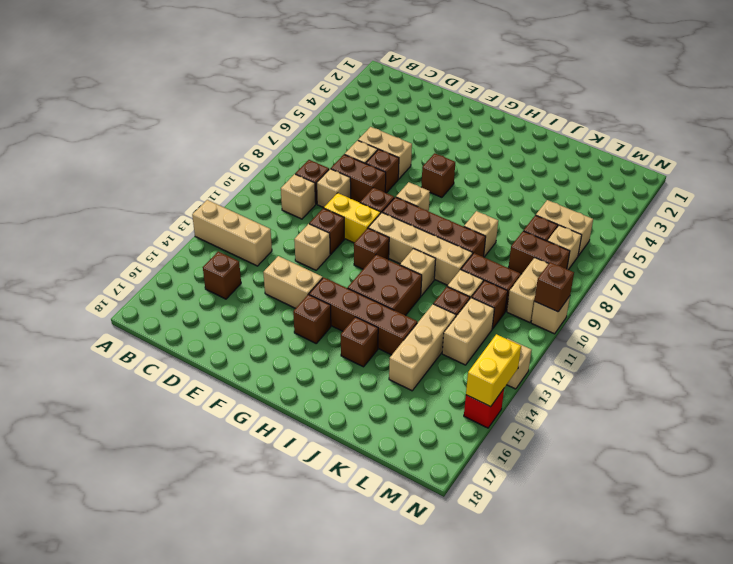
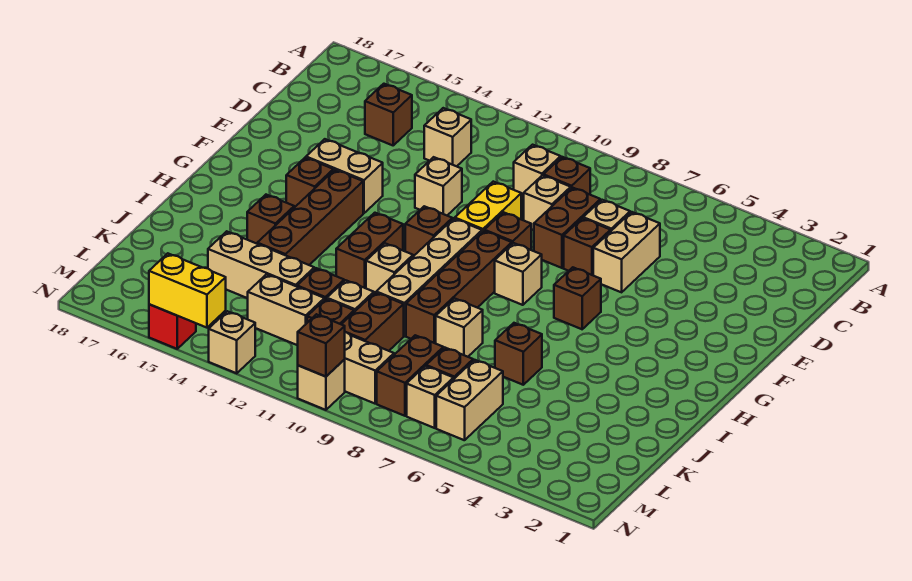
tan brick A13:C13 level 1 -> tan brick C13 level 1
brown brick E11 level 1 -> brown brick J6 level 1
tan brick E14:F14 level 1 -> tan brick F14:F15 level 1
brown brick H12:I13 level 1 -> brown brick H12:I12 level 1

